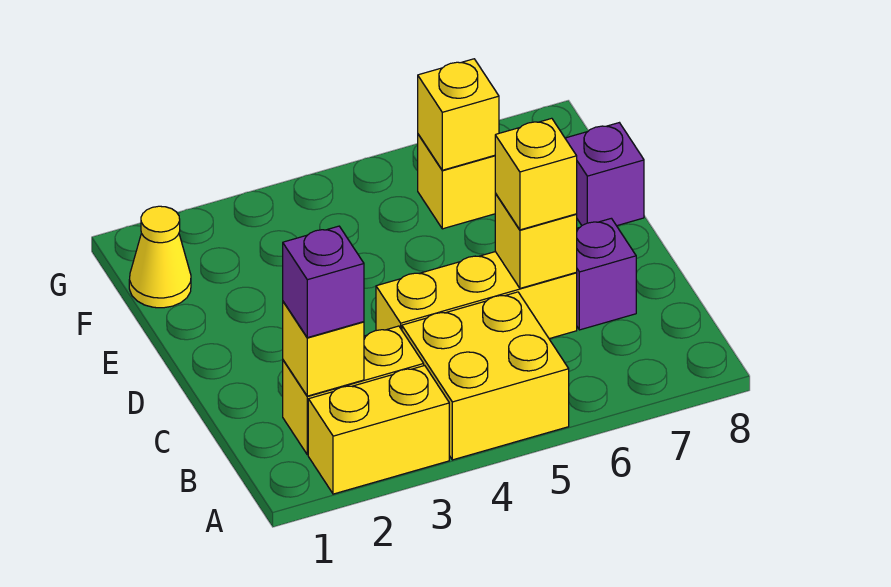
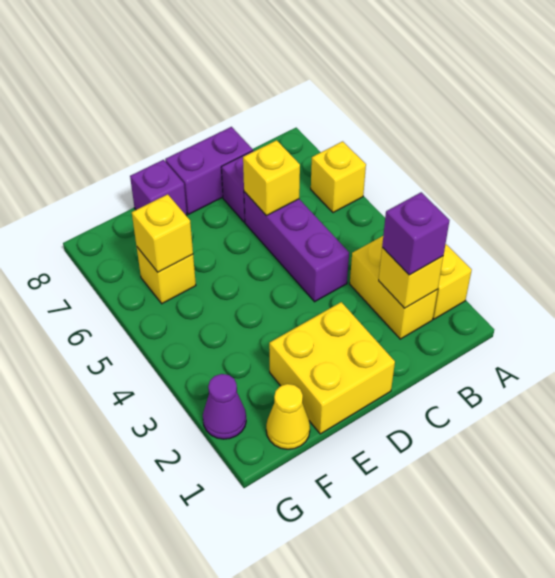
yellow brick A4:B5 level 1 -> yellow brick D1:E2 level 1
yellow brick C4:C6 level 1 -> purple brick C4:C6 level 1
yellow brick C6 level 3 -> yellow brick A6 level 1
none -> purple brick C8:D8 level 1
none -> purple cone G2 level 1

